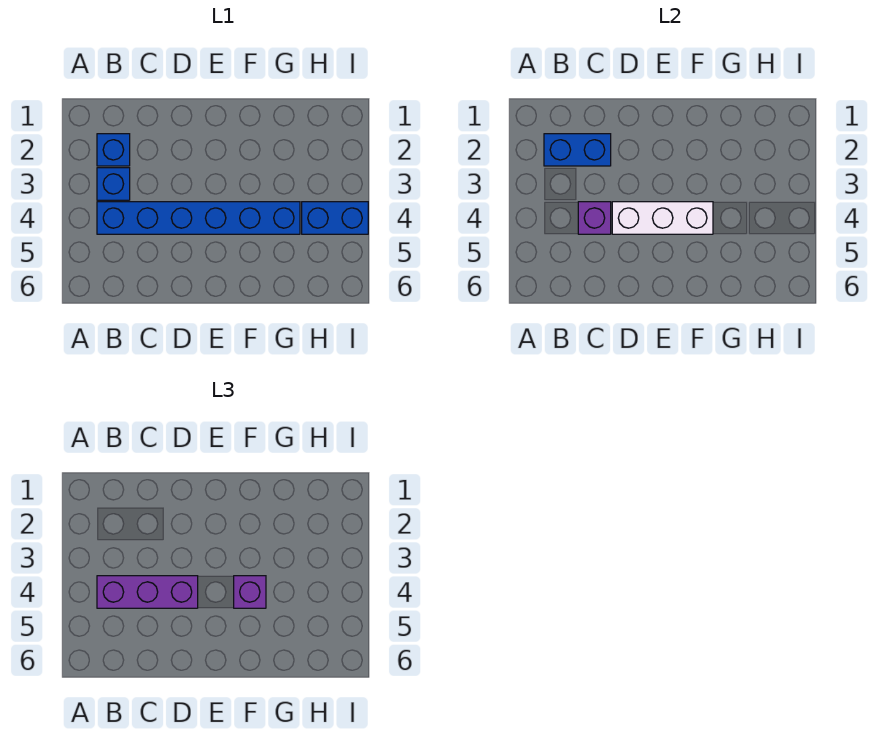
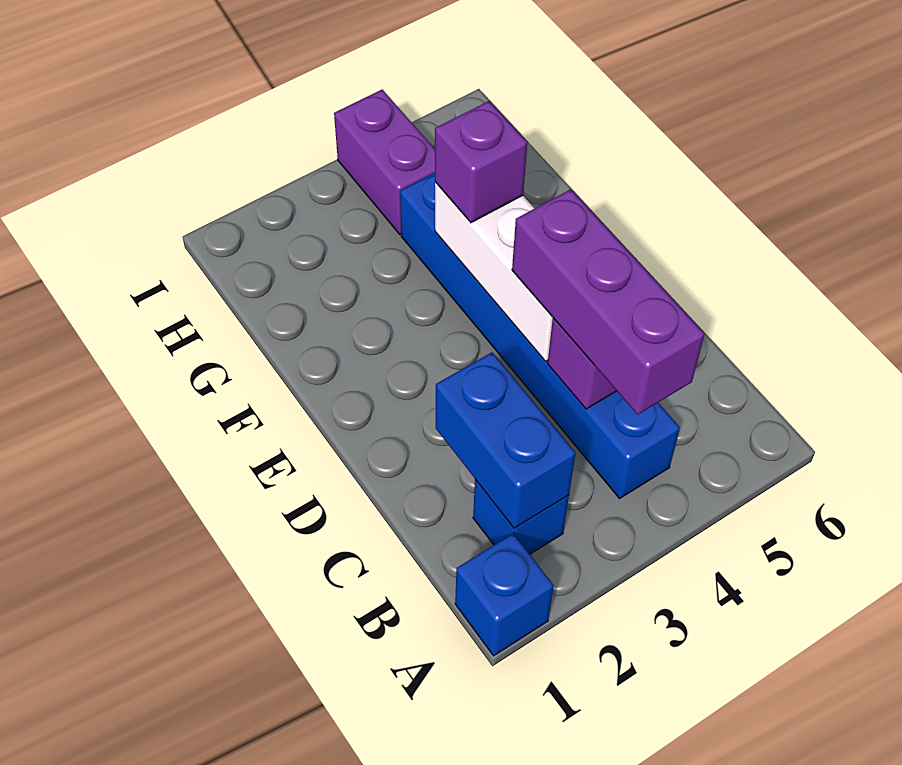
blue brick B3 level 1 -> blue brick A1 level 1
blue brick H4:I4 level 1 -> purple brick H4:I4 level 1

